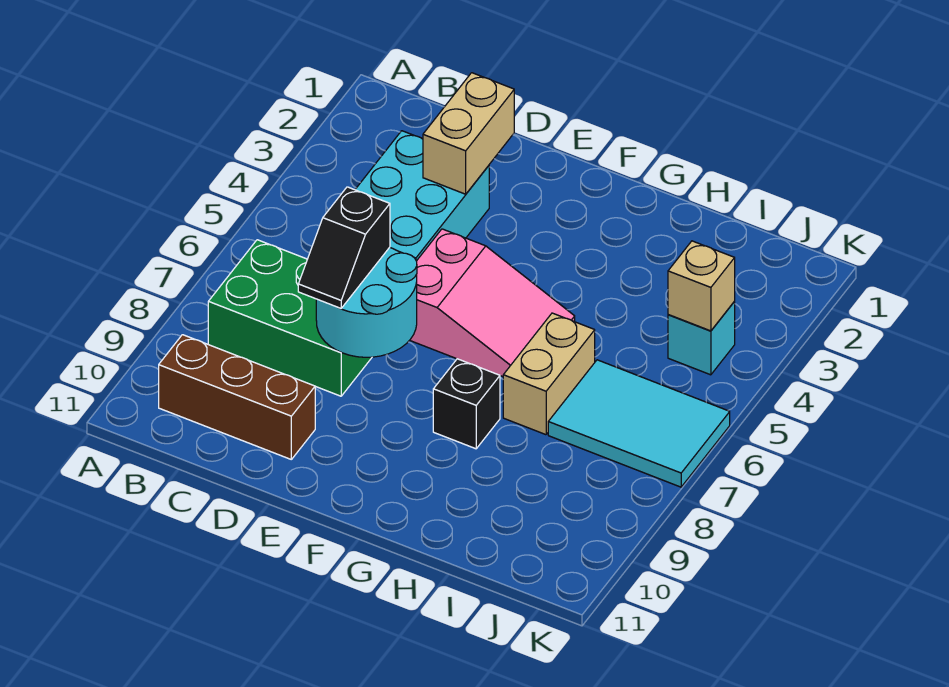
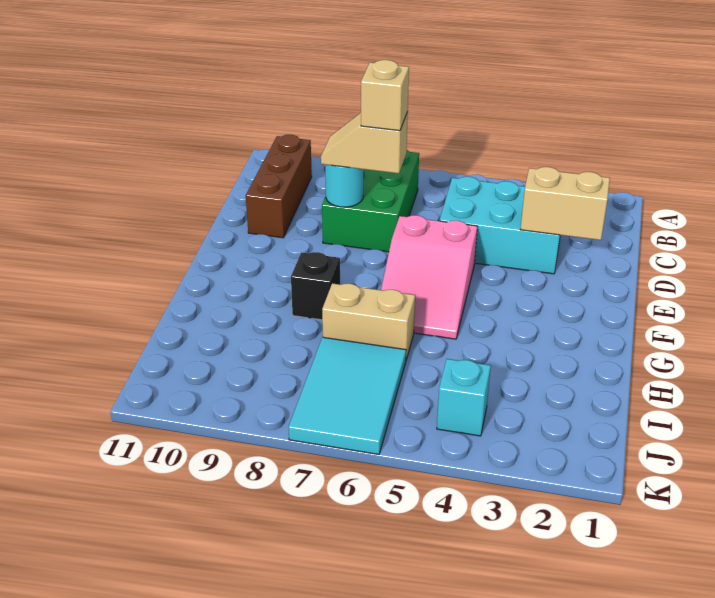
cyan round brick D7:E8 level 2 -> cyan round brick D8 level 2
black slope D7:D8 level 3 top 7 -> tan slope D7:D8 level 3 top 7
tan brick J4 level 2 -> tan brick D7 level 4

